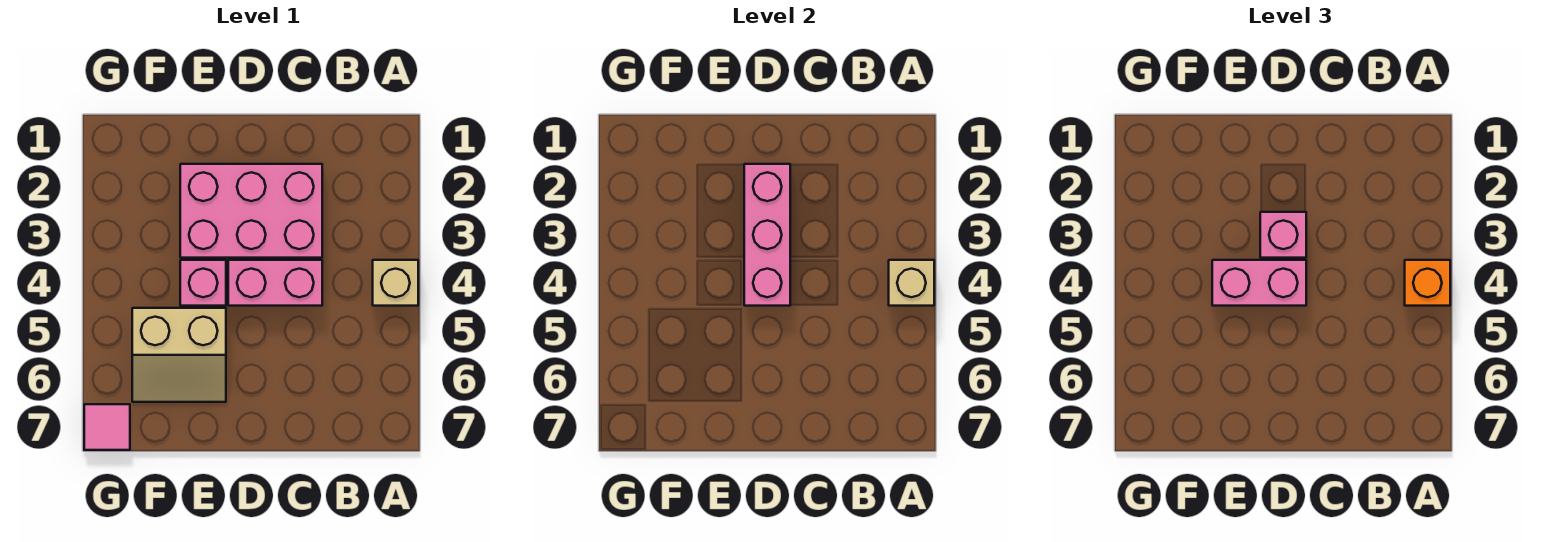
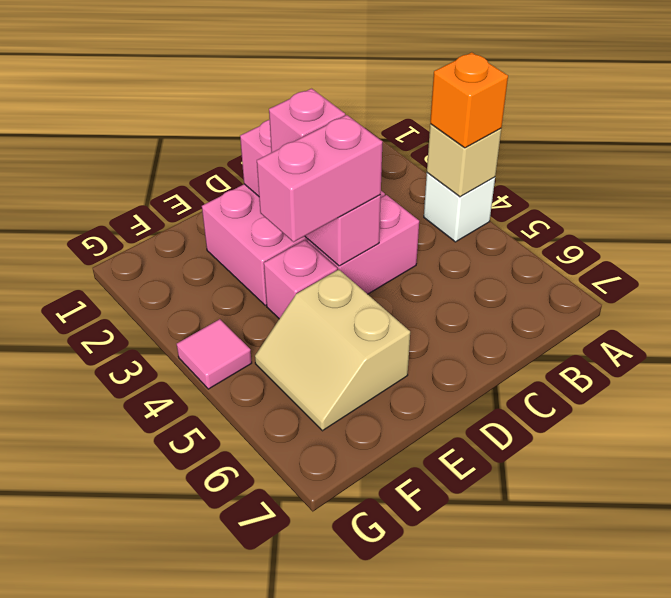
tan brick A4 level 1 -> white brick A4 level 1
tan slope E5:F6 level 1 top 5 -> tan slope E5:F6 level 1 top E
pink tile G7 level 1 -> pink tile G4 level 1

